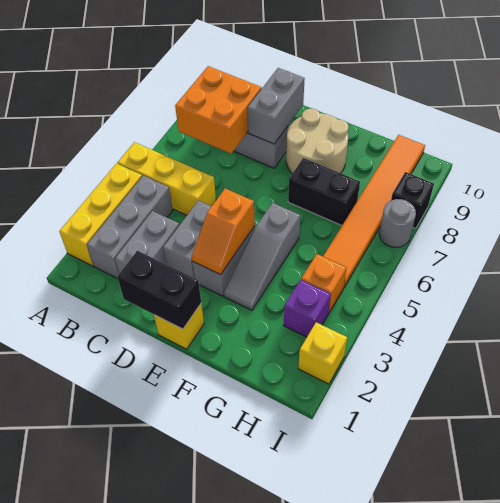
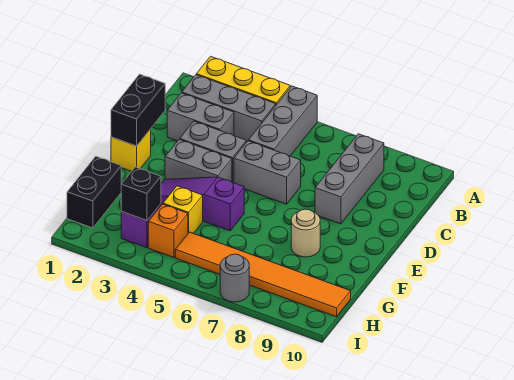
yellow brick A5:C5 level 1 -> grey brick A5:C5 level 1
orange brick B7:C8 level 2 -> none
grey brick D8:D9 level 2 -> grey brick D5:D6 level 1
orange slope E3:E4 level 2 top 4 -> none
tan round brick E8:F9 level 1 -> tan round brick F8 level 1
grey slope F3:F5 level 1 top 5 -> purple slope F3:F5 level 1 top 5
black brick F7:G7 level 1 -> black brick G1:H1 level 1
yellow brick I2 level 1 -> yellow brick G4 level 1
black brick I8 level 1 -> black brick H3 level 2

